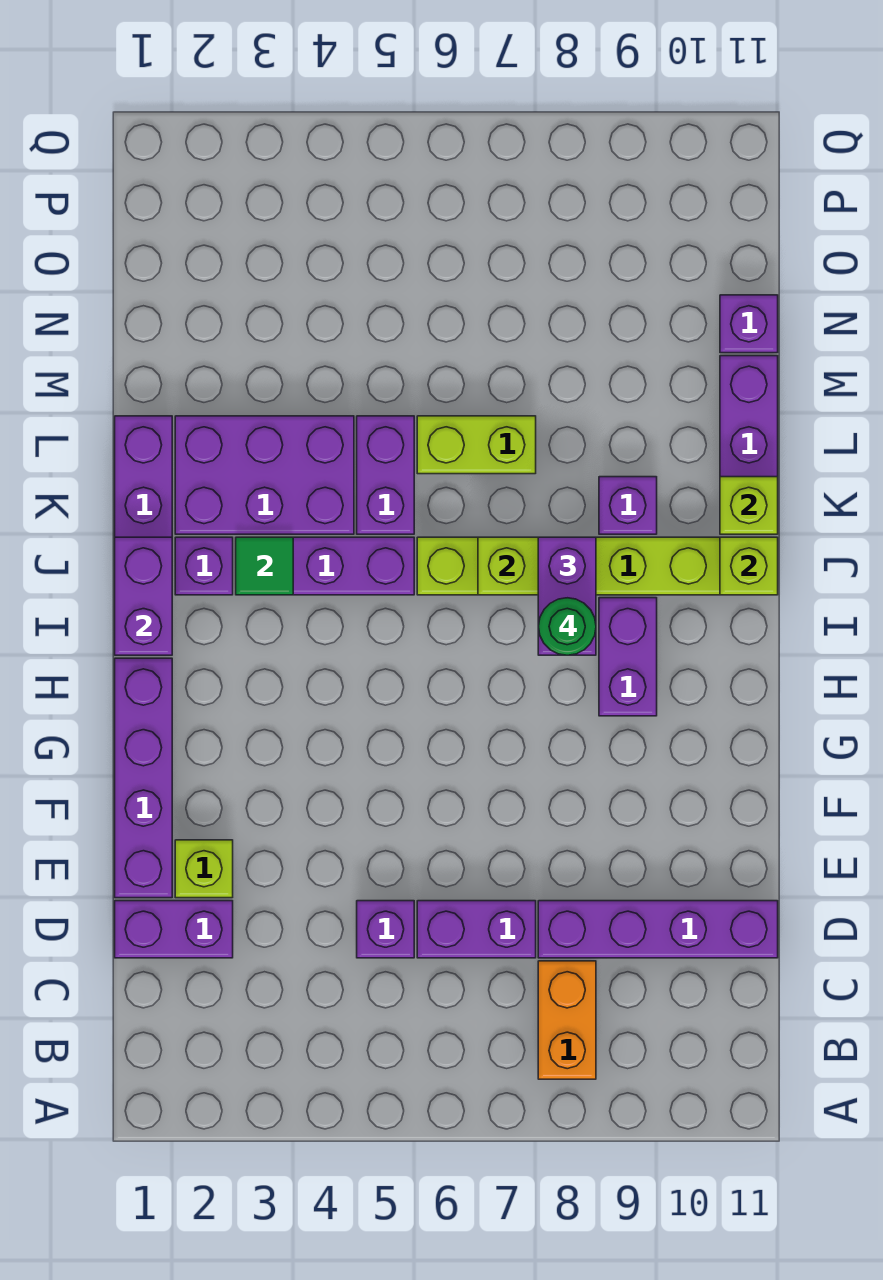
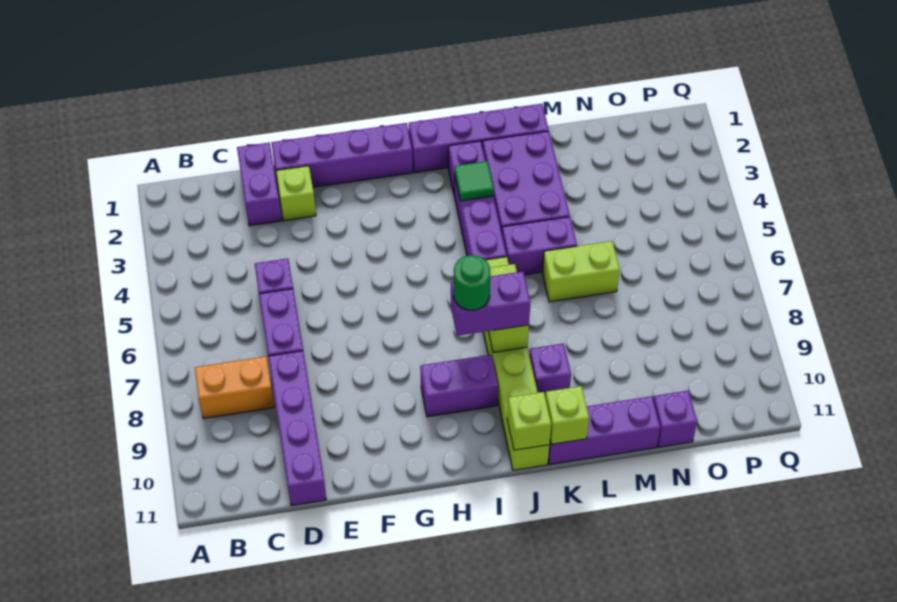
purple brick I1:J1 level 2 -> none
lime brick L6:L7 level 1 -> lime brick L6:M6 level 1

